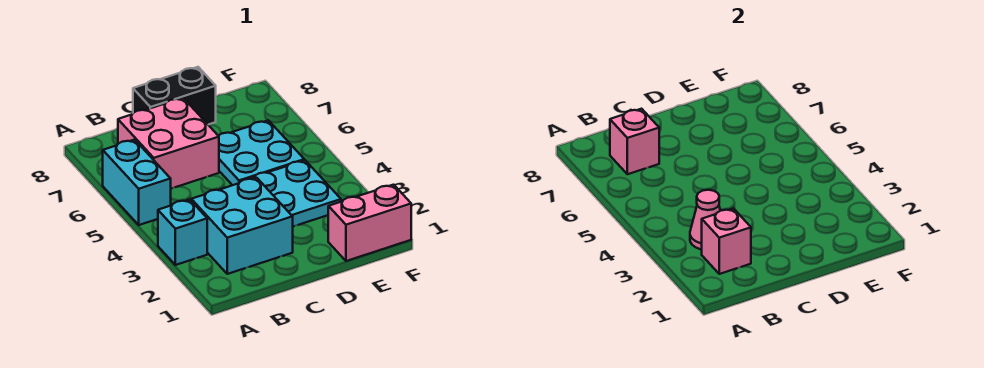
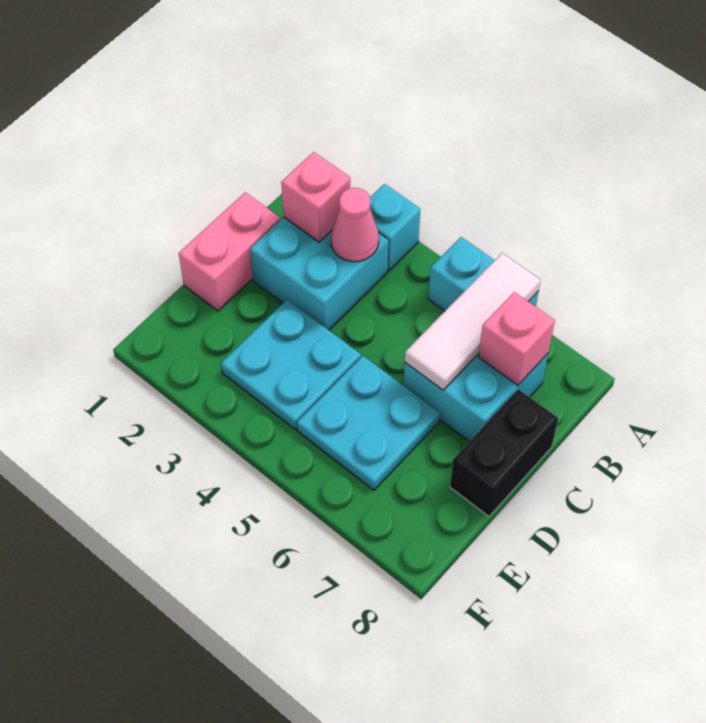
none -> white tile A6:C6 level 2
pink brick B6:C7 level 1 -> cyan brick B6:C7 level 1
pink brick E1:F1 level 1 -> pink brick C1:D1 level 1

